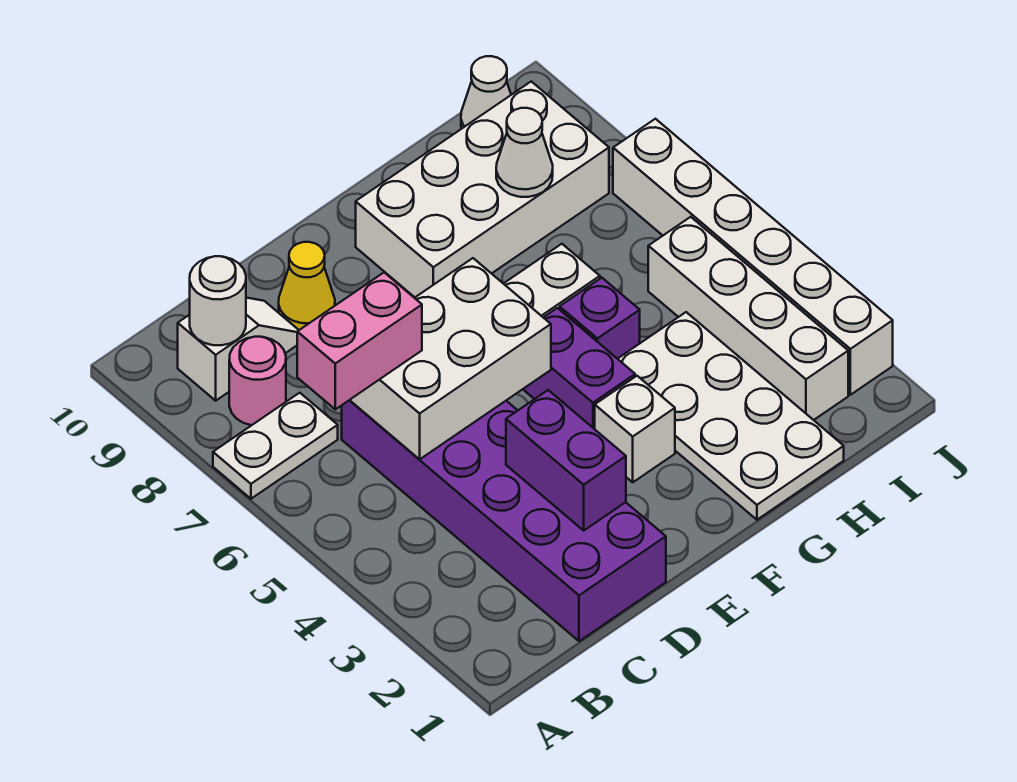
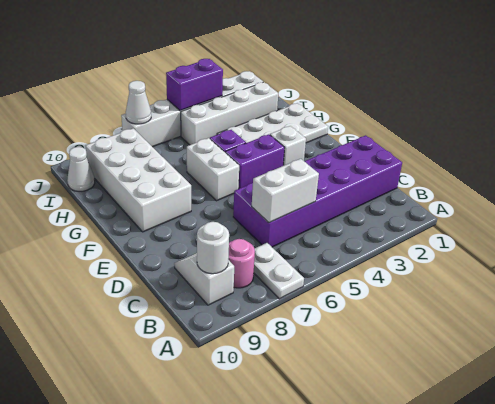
pink brick B6:C6 level 3 -> none
white brick C5:E6 level 2 -> white brick C5:C6 level 2
purple brick D2:D3 level 2 -> purple brick J4:J5 level 2
yellow cone D9 level 1 -> none
white cone H8 level 2 -> white cone J7 level 2

